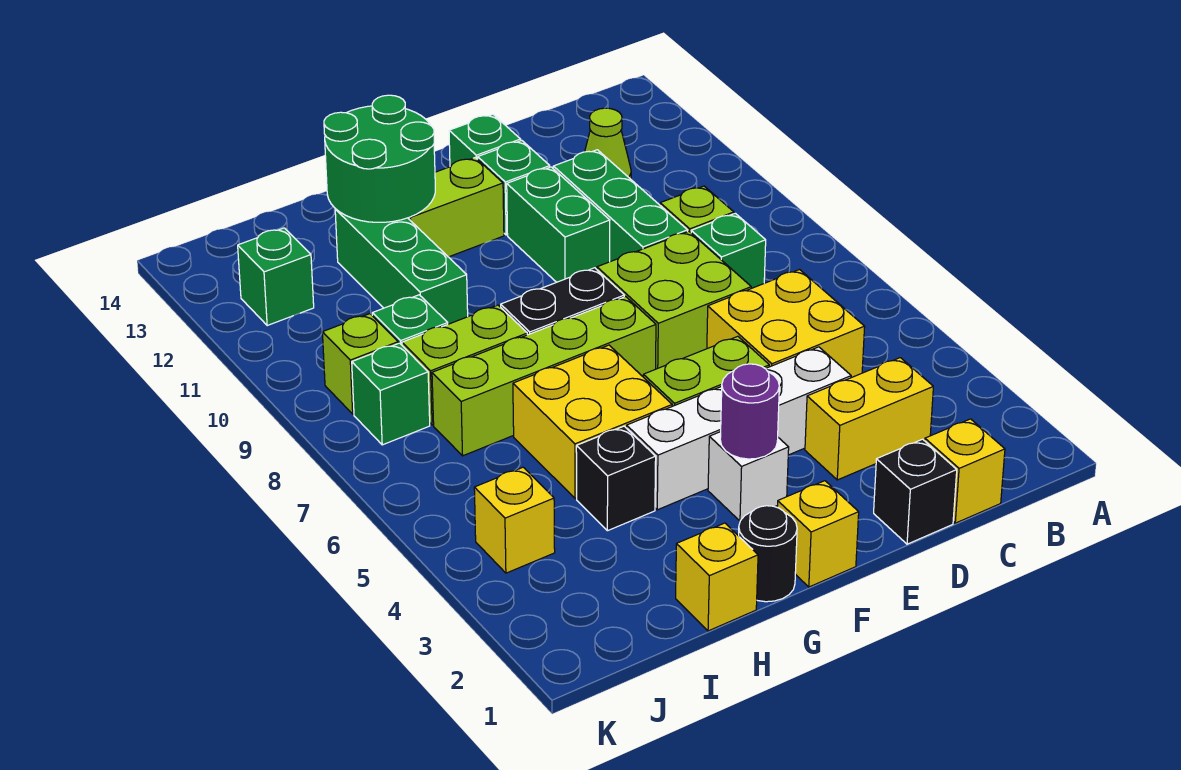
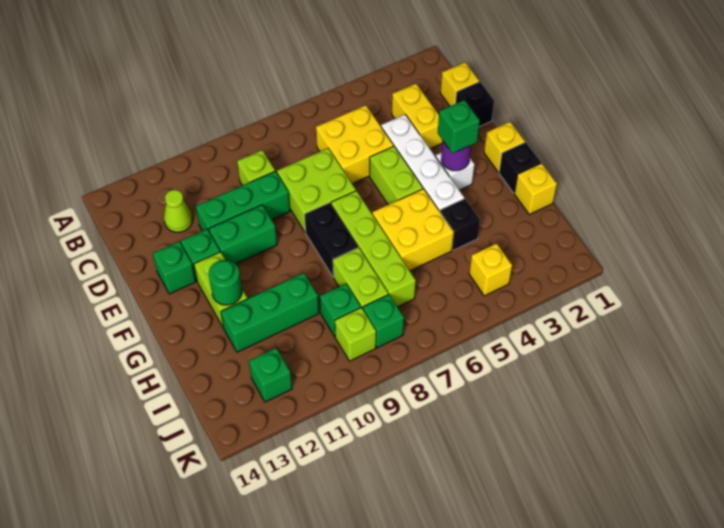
green brick C8 level 1 -> green brick F3 level 3
black round brick G1 level 1 -> black brick G1 level 1
green round brick G12:H13 level 2 -> green round brick G12 level 2

